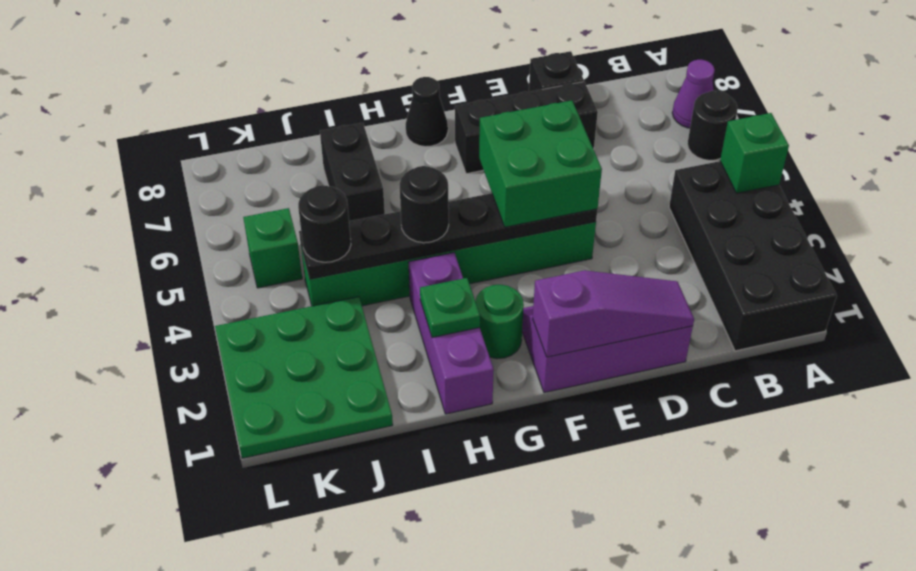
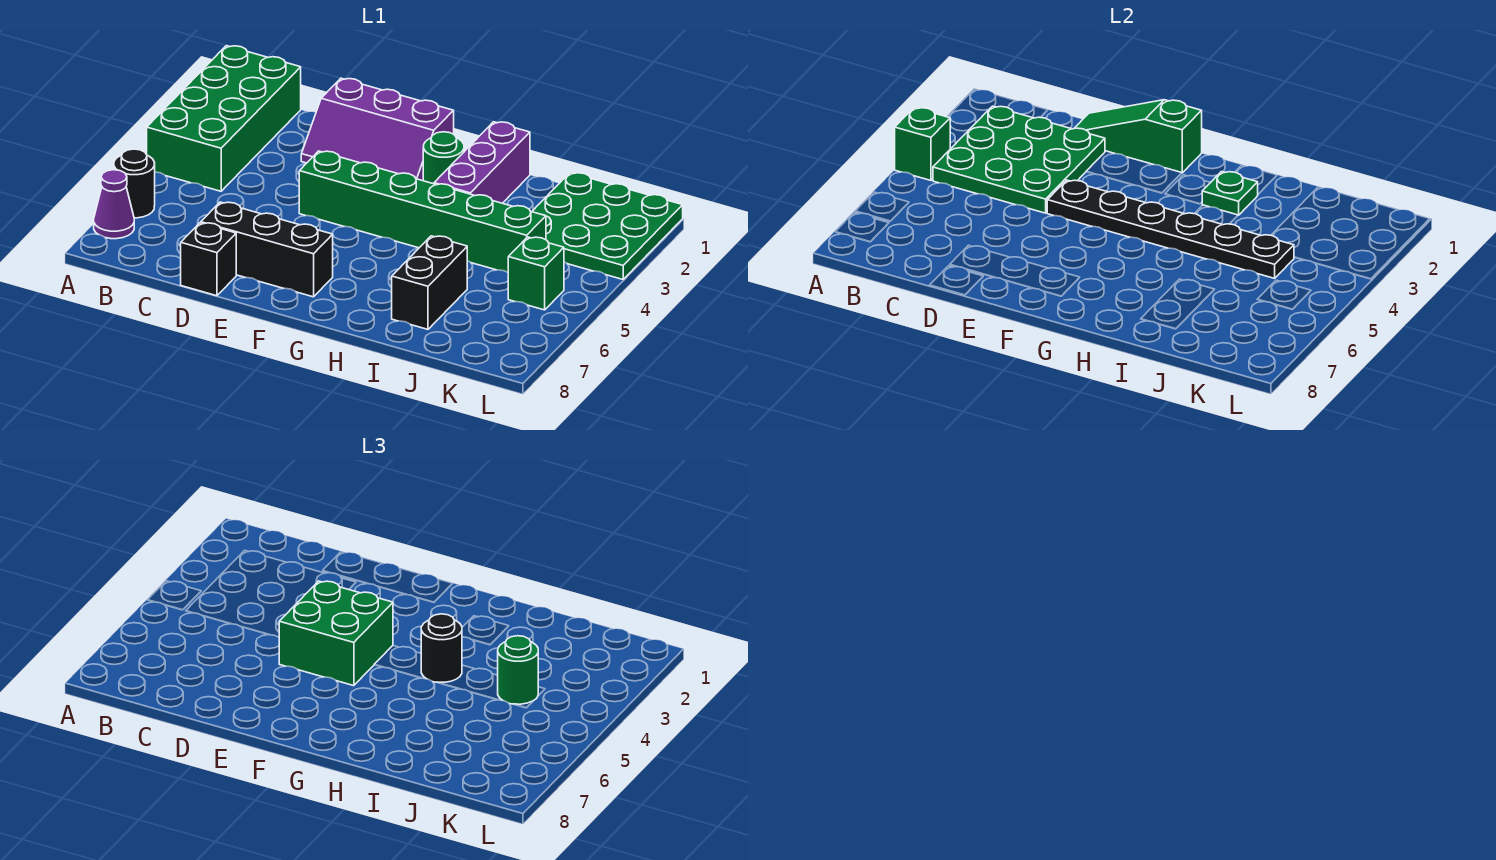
black brick A1:B4 level 1 -> green brick A1:B4 level 1
none -> green plate B2:D4 level 2
purple slope D1:F1 level 2 top F -> green slope D1:F1 level 2 top F
black cone G8 level 1 -> none
black round brick J4 level 3 -> green round brick J4 level 3

